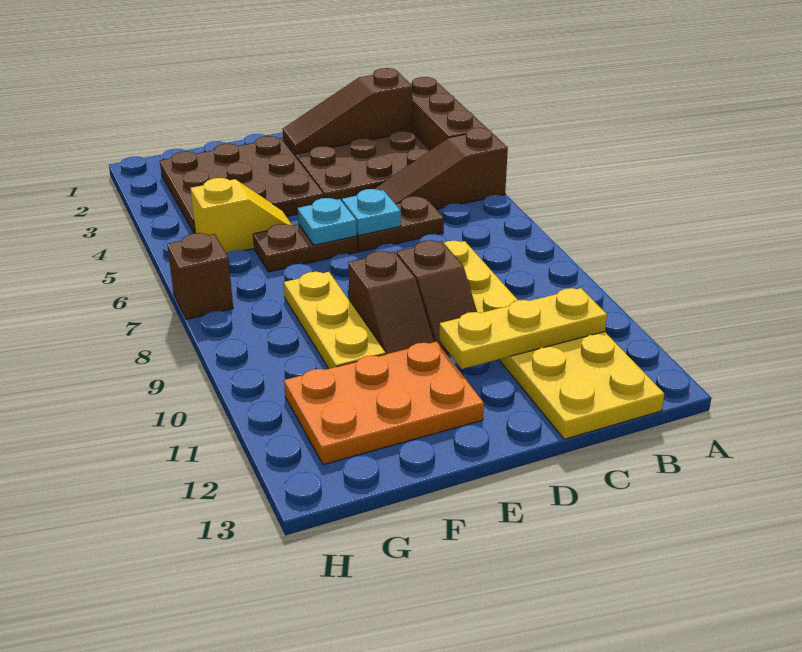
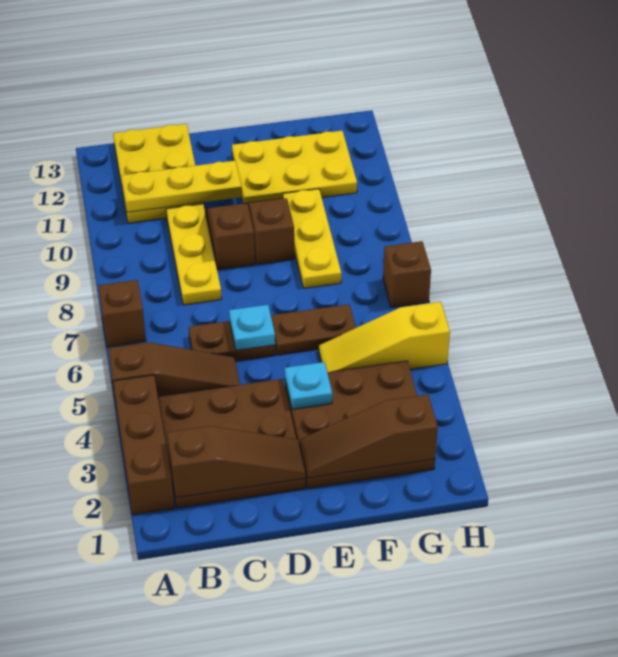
none -> brown brick A7 level 1
none -> brown slope E2:G2 level 2 top G
cyan plate E6 level 2 -> cyan plate E4 level 2
orange plate E11:G12 level 1 -> yellow plate E11:G12 level 1
yellow slope F5:G5 level 1 top G -> yellow slope F5:H5 level 1 top H

